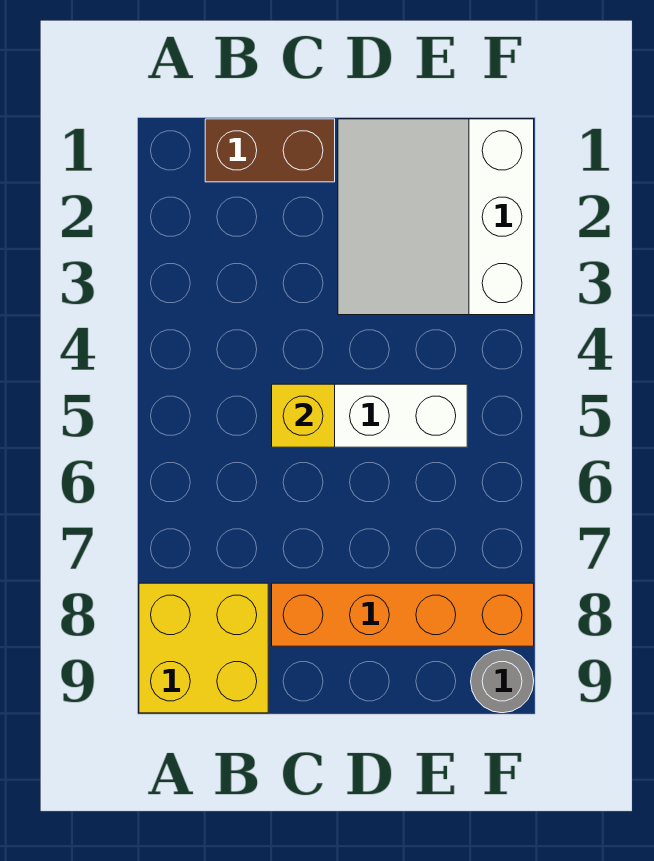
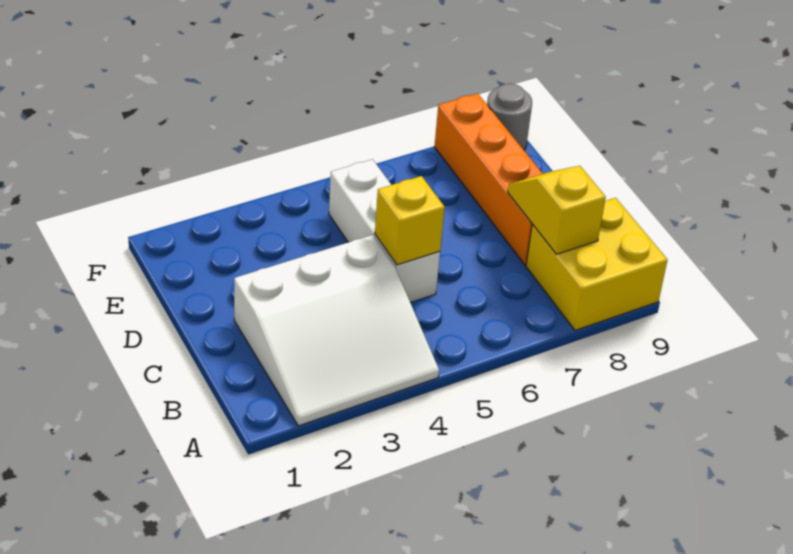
brown brick B1:C1 level 1 -> none
none -> yellow slope B8:C8 level 2 top B
white slope D1:F3 level 1 top F -> white slope A2:C4 level 1 top C

